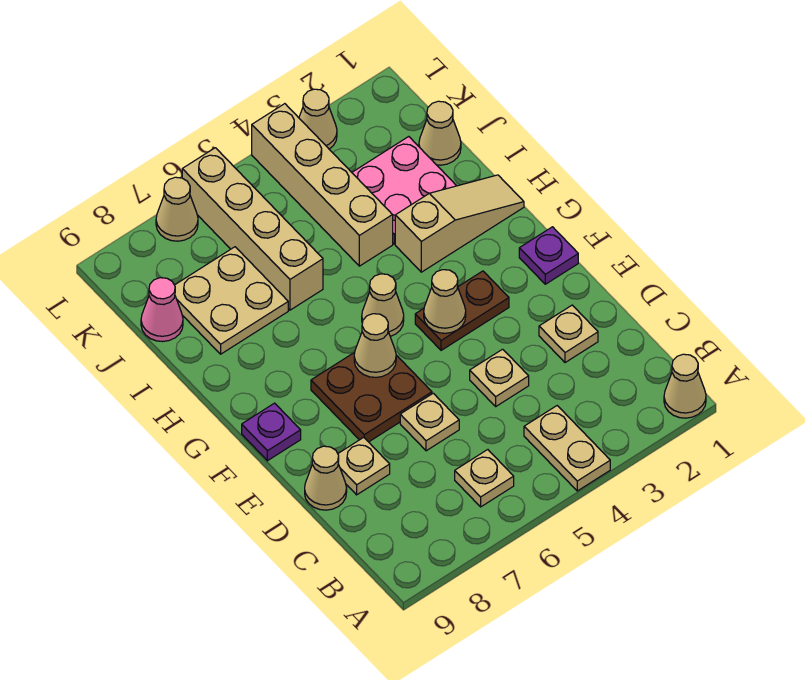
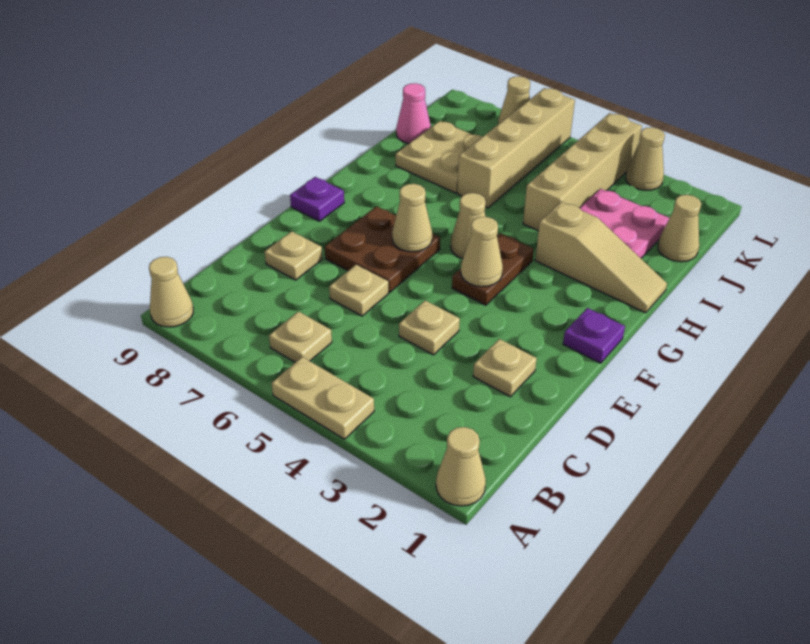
tan plate A4:B4 level 1 -> tan plate A4:A5 level 1
tan cone D9 level 1 -> tan cone A9 level 1
brown plate F3:F4 level 1 -> brown plate F4:G4 level 1

